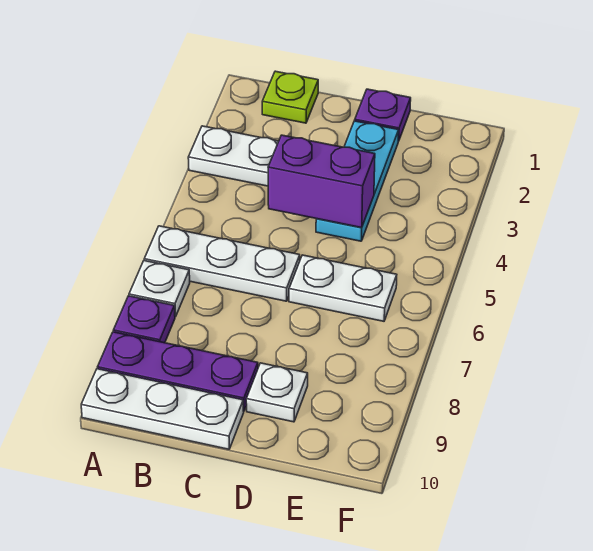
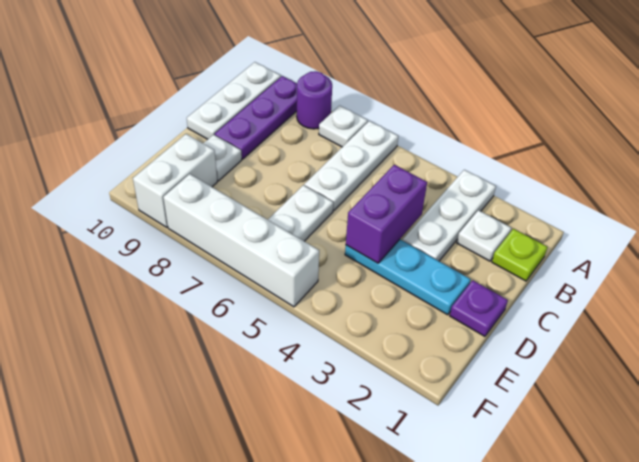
purple plate A8 level 1 -> purple round brick A8 level 1
none -> white plate B2 level 1
none -> white brick E9:F9 level 1
none -> white brick F5:F8 level 1

